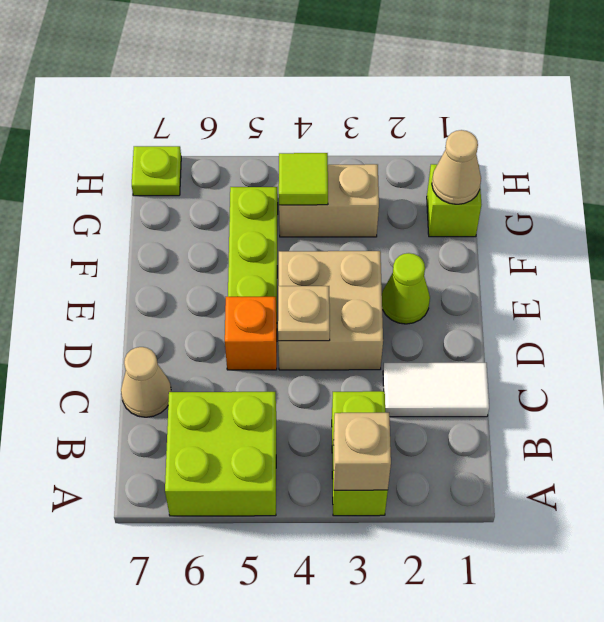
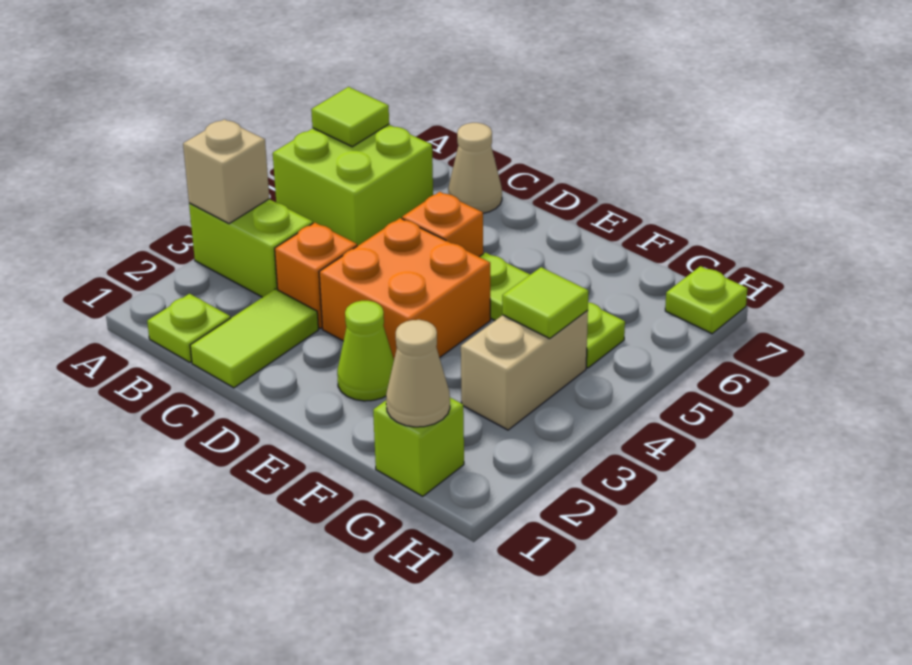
none -> lime tile A6 level 2
none -> lime plate B1 level 1
white tile C1:C2 level 1 -> lime tile C1:C2 level 1
none -> orange brick C3 level 1
tan brick D3:E4 level 1 -> orange brick D3:E4 level 1
tan plate D4 level 2 -> none

